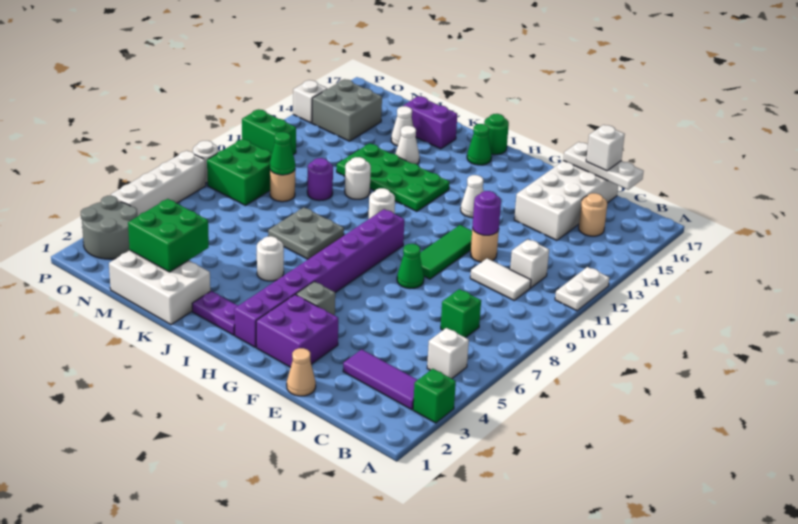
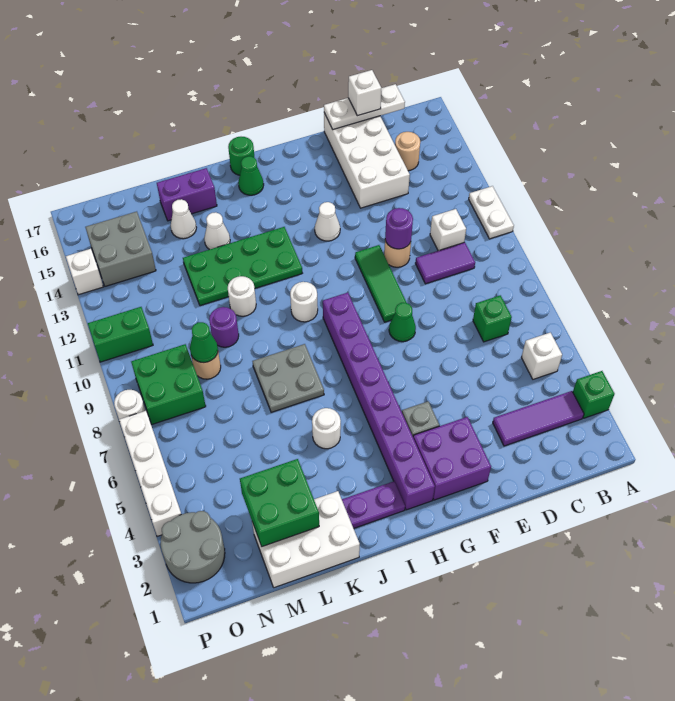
white tile C10:D10 level 1 -> purple tile C10:D10 level 1
tan cone E1 level 1 -> none

